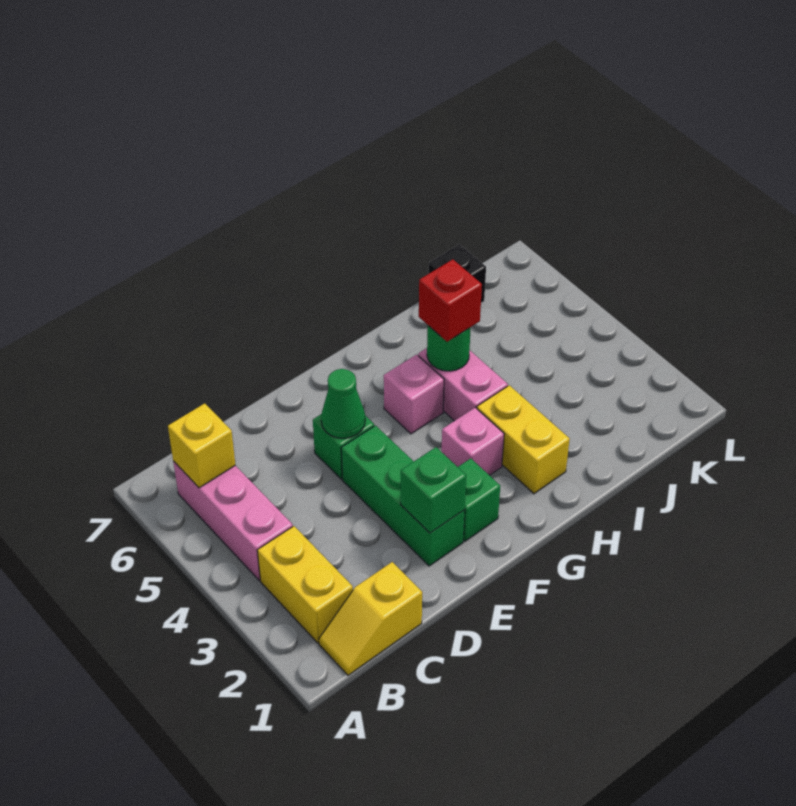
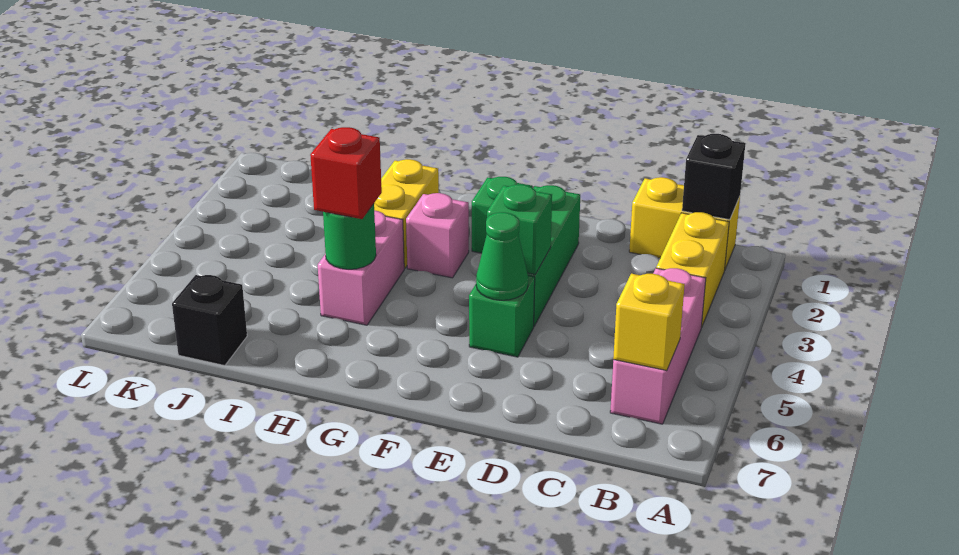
yellow slope B1:C1 level 1 top C -> yellow brick B1:C1 level 1
none -> black brick B1 level 2
green brick E2 level 2 -> green brick E4 level 2
pink brick G5 level 1 -> none

